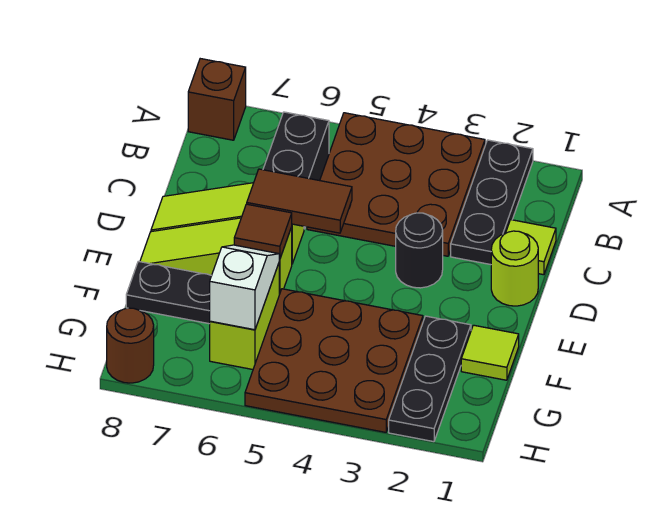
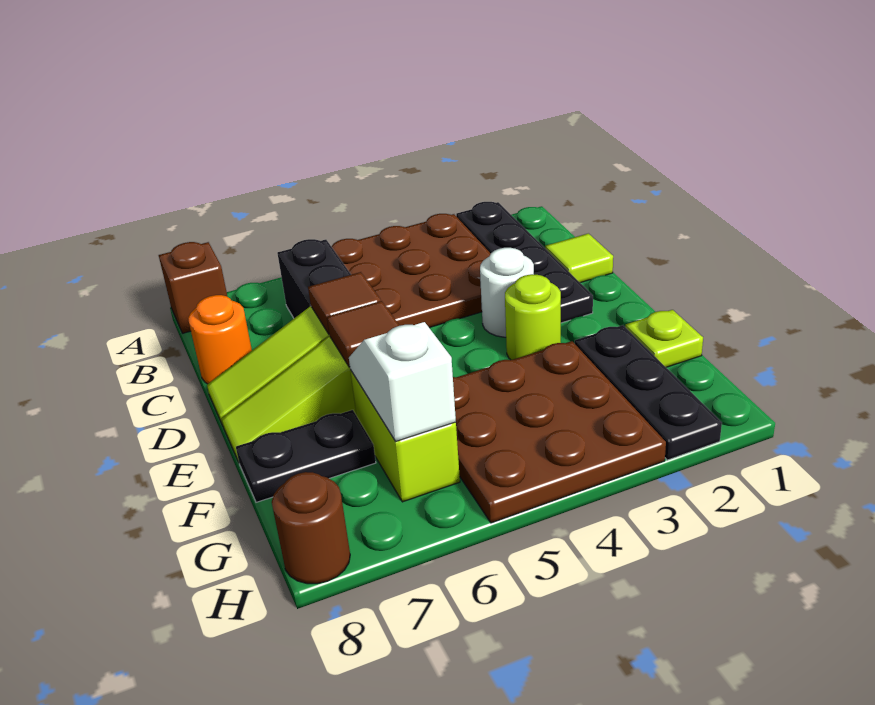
black plate A2:C2 level 1 -> black plate A2:D2 level 1
none -> orange round brick C8 level 1
lime round brick D1 level 1 -> lime round brick E3 level 1
black round brick D3 level 1 -> white round brick D3 level 1
brown tile D5:D6 level 2 -> brown tile D6 level 2
lime tile F1 level 1 -> lime plate F1 level 1

